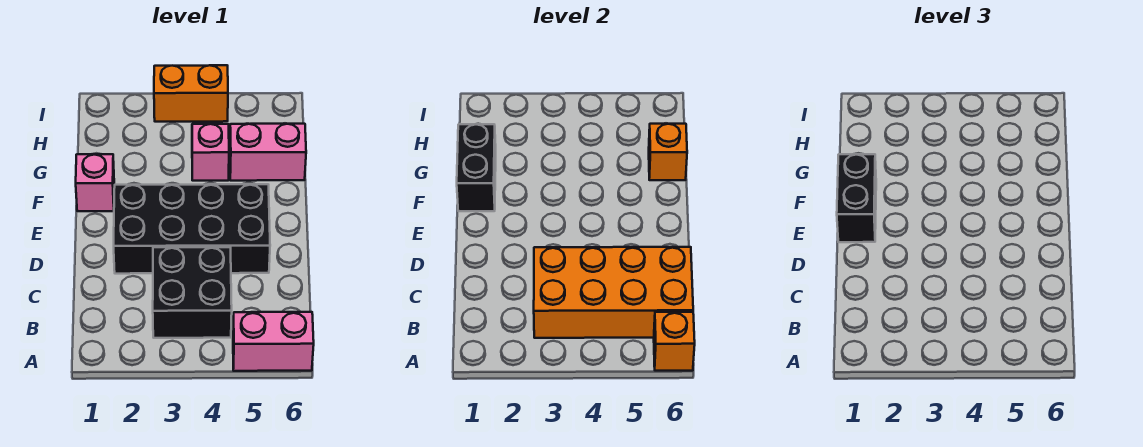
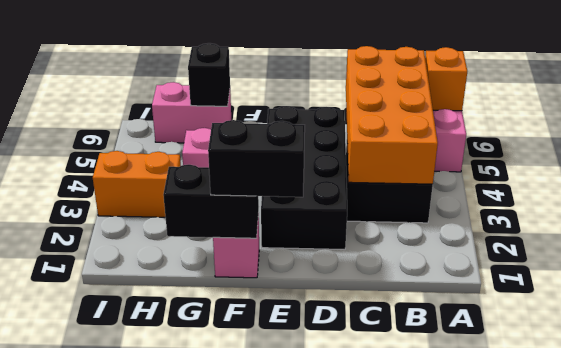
pink brick G5:G6 level 1 -> pink brick G6:H6 level 1
orange brick G6 level 2 -> black brick G6 level 2
orange brick I3:I4 level 1 -> orange brick H3:I3 level 1

